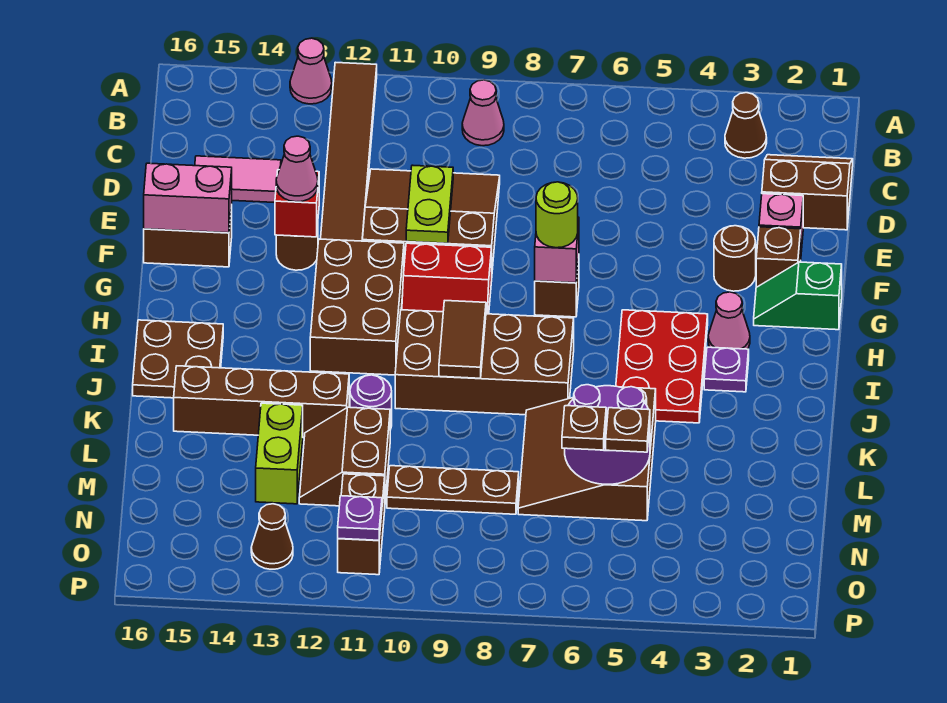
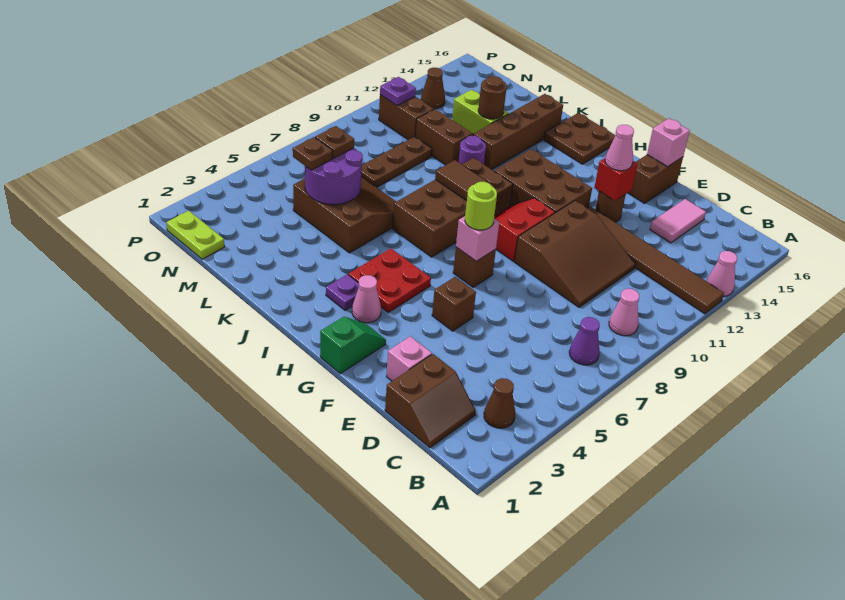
none -> purple cone B7 level 1
lime plate E10:F10 level 2 -> lime plate N1:O1 level 1
brown brick F2 level 1 -> brown brick F5 level 1
brown round brick F3 level 1 -> brown round brick L13 level 2
pink brick F15:F16 level 2 -> pink brick F16 level 2
red plate H4:J5 level 1 -> red plate H4:I5 level 1

